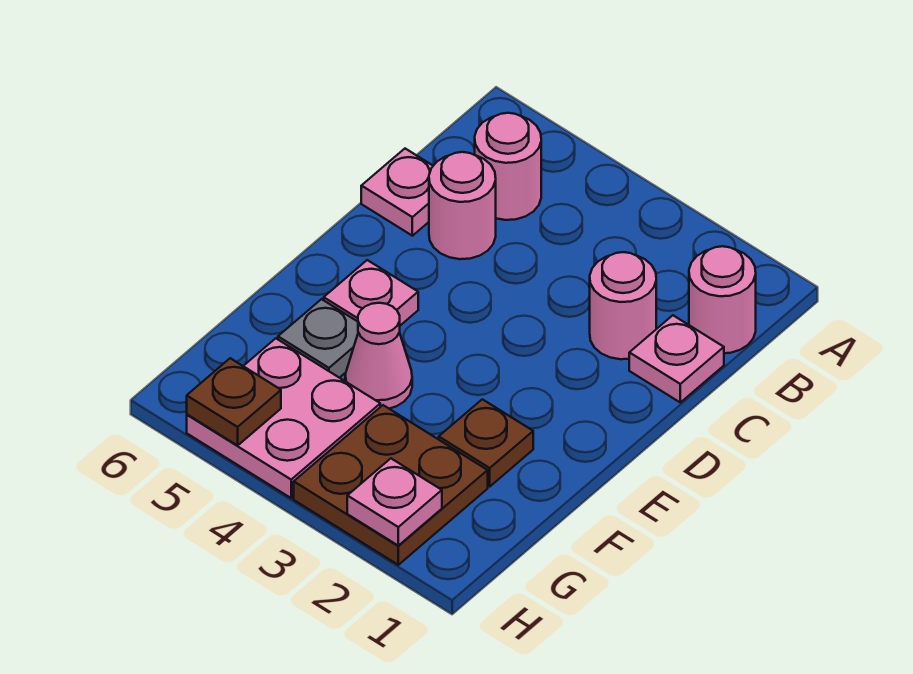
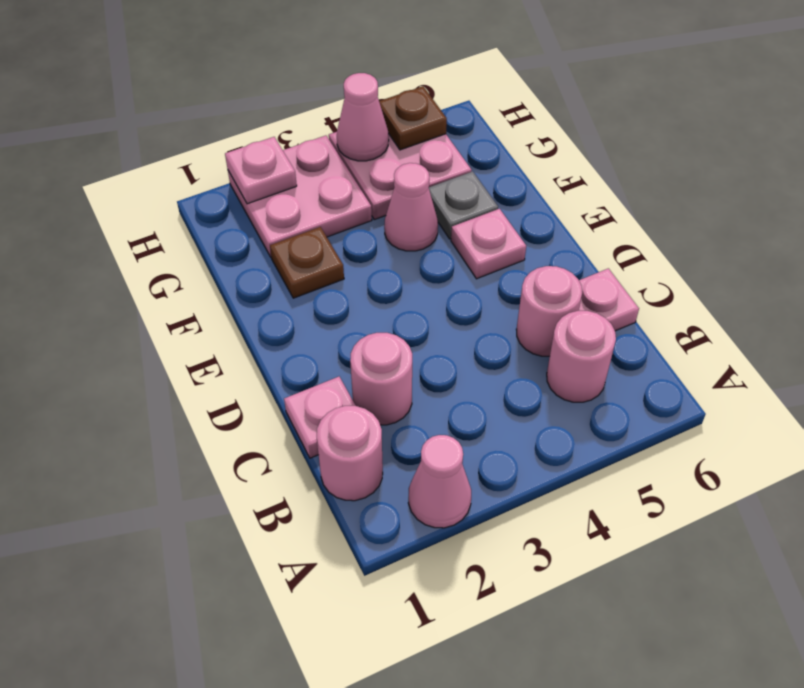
none -> pink cone A2 level 1
brown plate G2:H3 level 1 -> pink plate G2:H3 level 1
none -> pink cone H4 level 2

